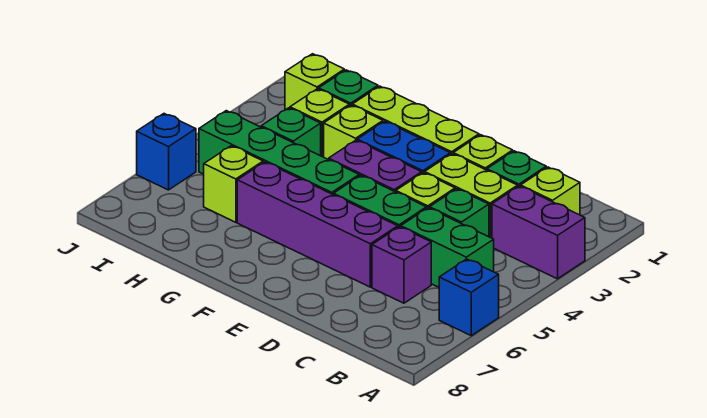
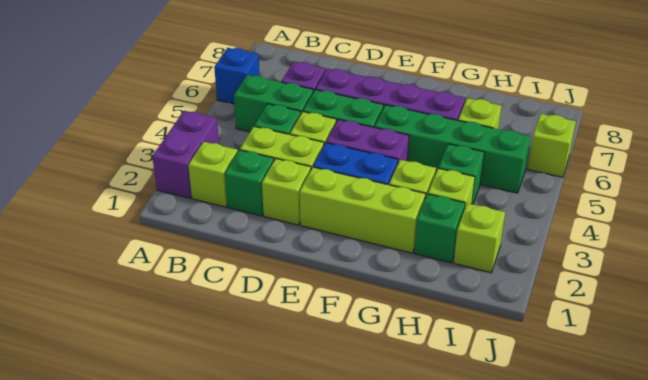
purple brick A3:B3 level 1 -> purple brick A2:A3 level 1
blue brick J6 level 1 -> lime brick J6 level 1

